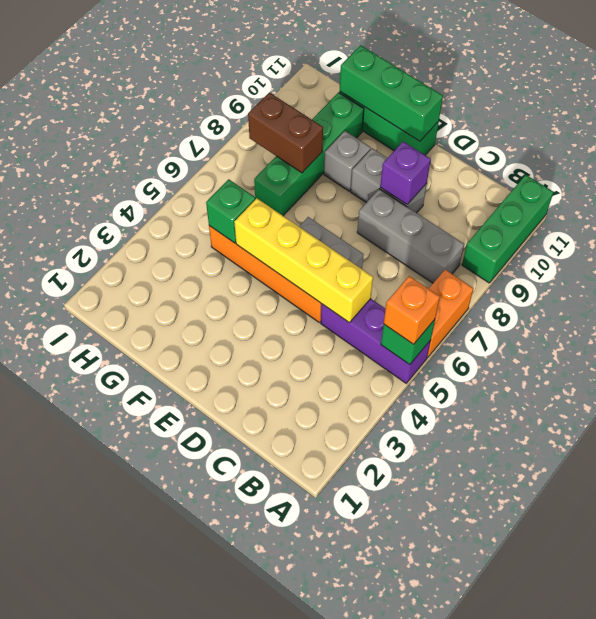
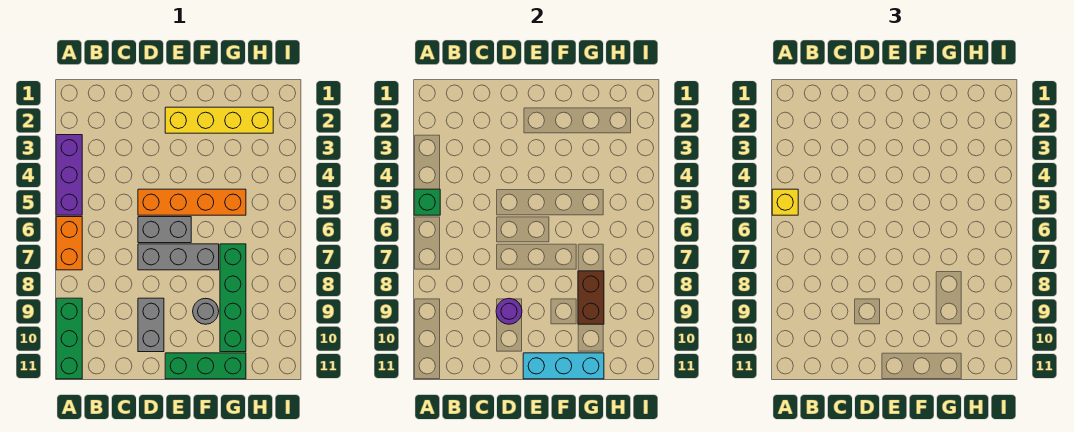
purple brick A5:C5 level 1 -> purple brick A3:A5 level 1
orange brick A5 level 3 -> yellow brick A5 level 3
grey brick B8:D8 level 1 -> grey brick D7:F7 level 1
yellow brick C5:F5 level 2 -> yellow brick E2:H2 level 1
grey brick D9:E9 level 1 -> grey brick D9:D10 level 1
purple brick D9 level 2 -> purple round brick D9 level 2
green brick E11:G11 level 2 -> cyan brick E11:G11 level 2
grey brick F9 level 1 -> grey round brick F9 level 1
green brick G5 level 2 -> none
brown brick G8:H8 level 2 -> brown brick G8:G9 level 2

